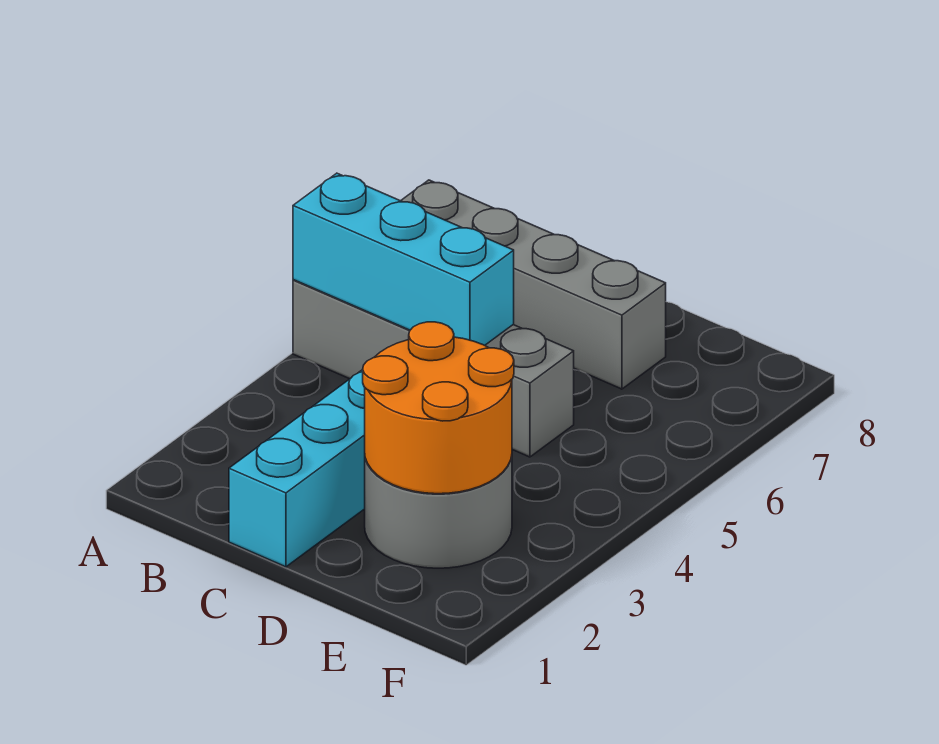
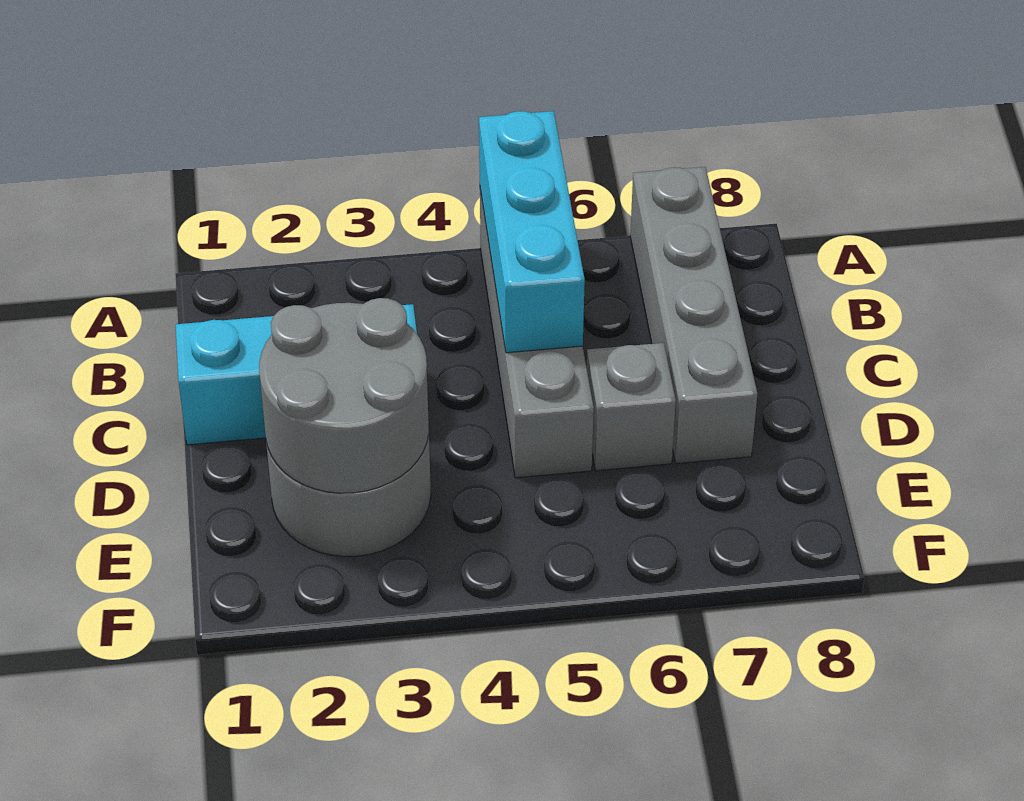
orange round brick D2:E3 level 2 -> grey round brick D2:E3 level 2
none -> grey brick D6 level 1

